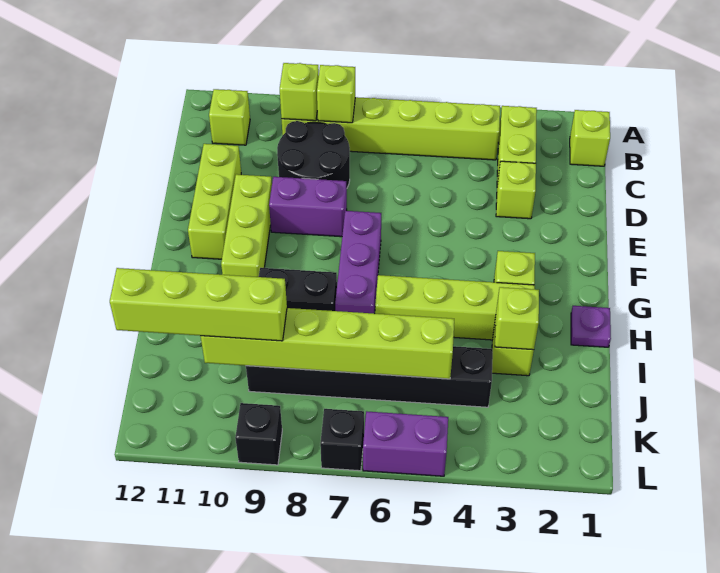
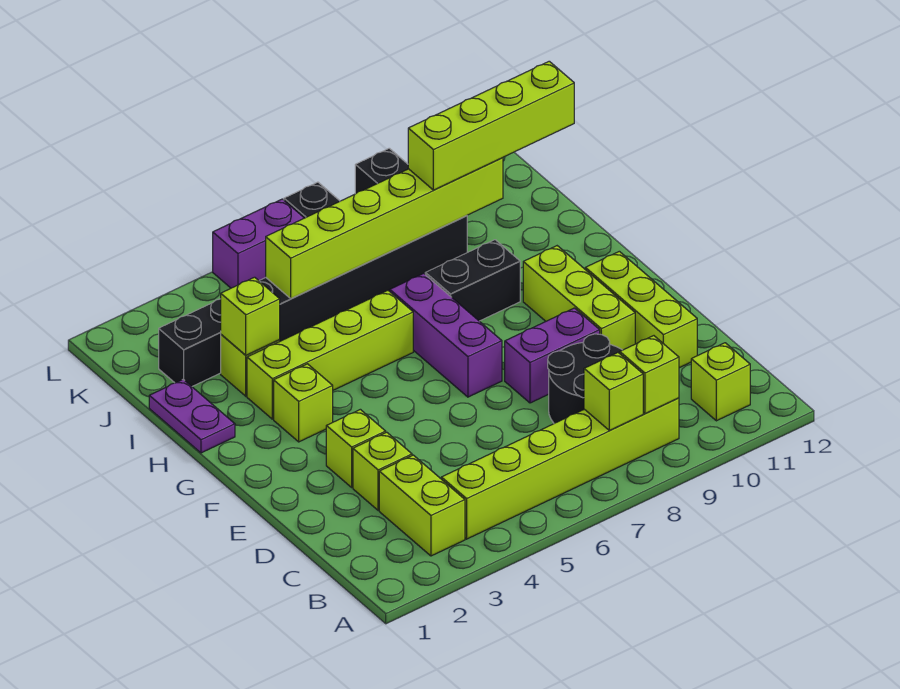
lime brick B1 level 1 -> lime brick E3 level 1
purple plate H1 level 1 -> purple plate H1:I1 level 1
black brick J4:J9 level 1 -> black brick J2:J9 level 1

